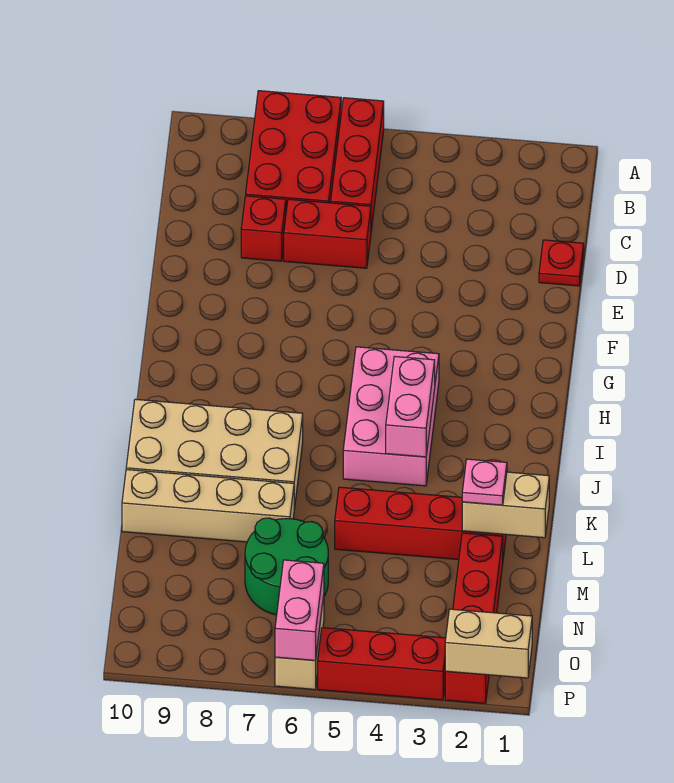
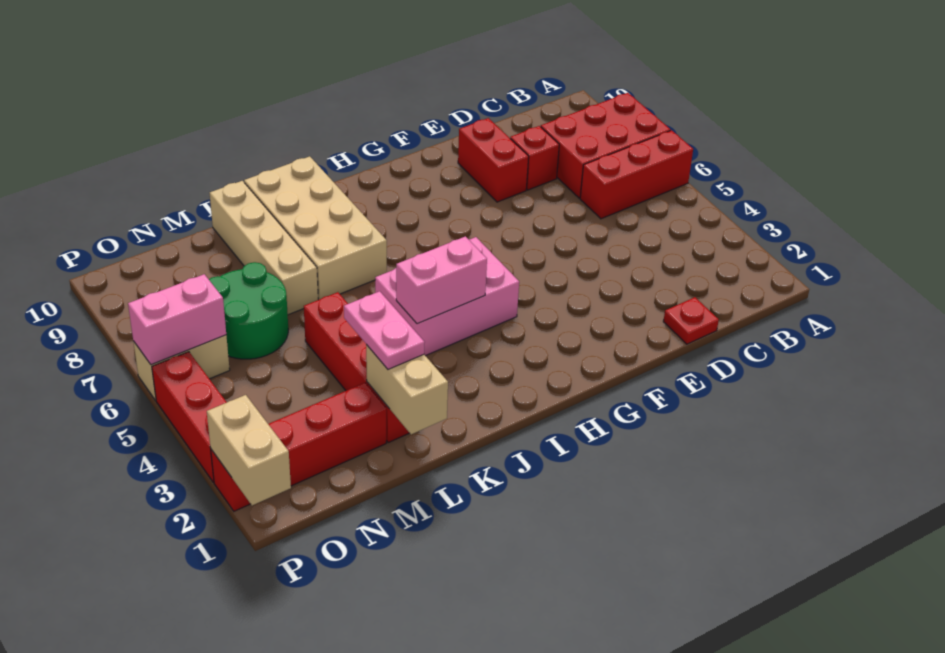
red brick D6:D7 level 1 -> red brick E8:E9 level 1
pink plate L2 level 3 -> pink plate L2:L3 level 3

